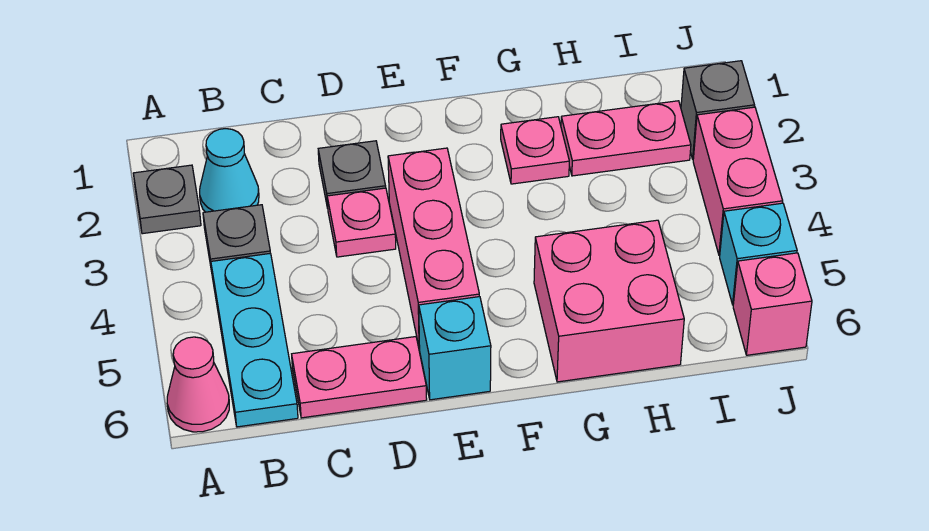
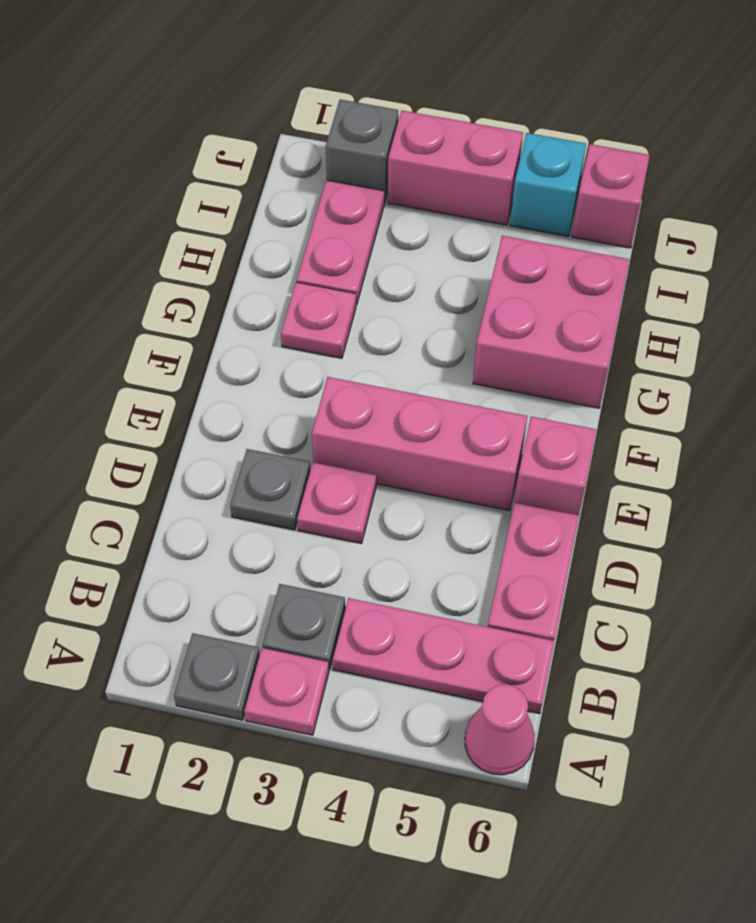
none -> pink plate A3 level 1
cyan cone B2 level 1 -> none
cyan plate B4:B6 level 1 -> pink plate B4:B6 level 1
cyan brick E6 level 1 -> pink brick E6 level 1

